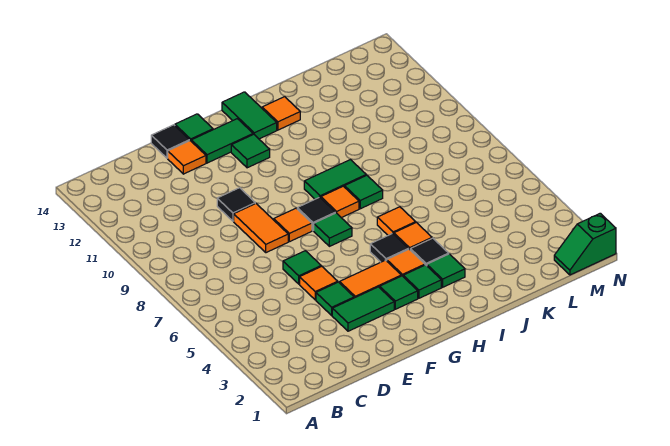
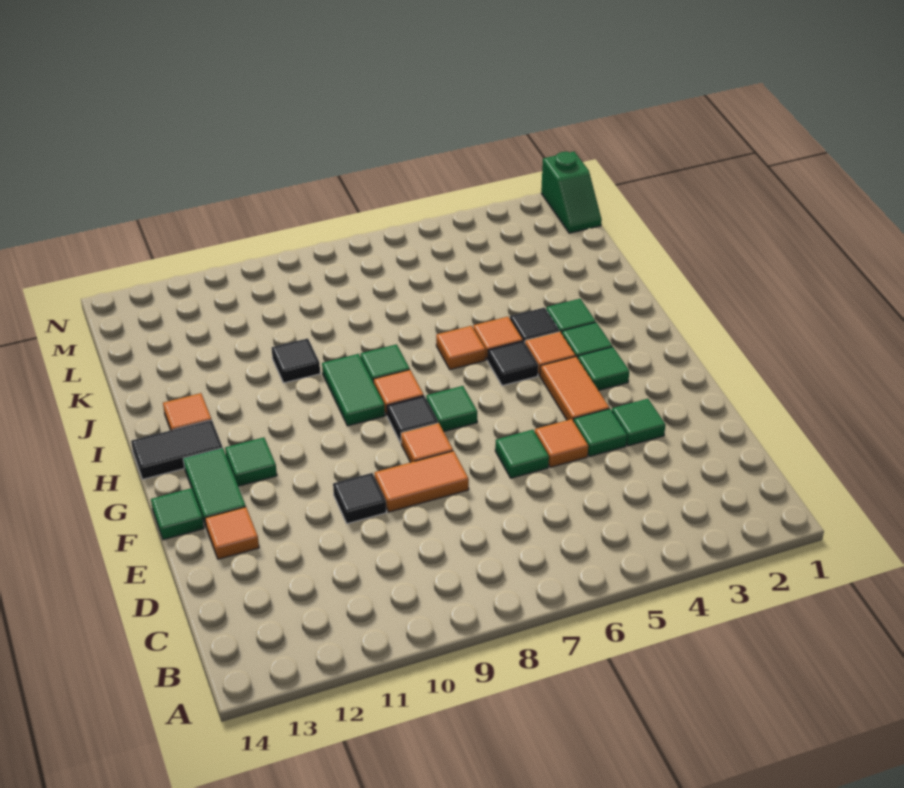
green tile E3:F3 level 1 -> green tile E3 level 1
black tile E14 level 1 -> black tile J10 level 1
green tile H13:H14 level 1 -> black tile H13:H14 level 1

